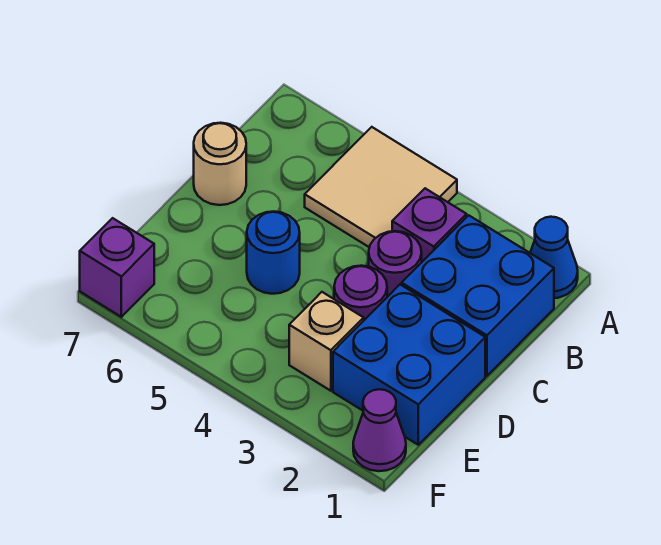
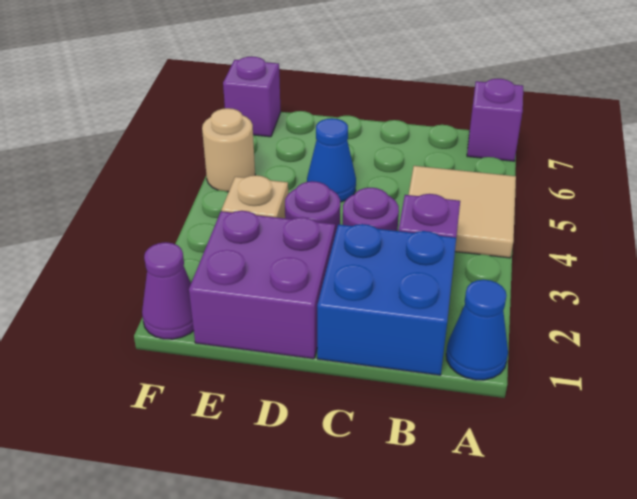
none -> purple brick A7 level 1
tan round brick C7 level 1 -> tan round brick F5 level 1
blue brick D1:E2 level 1 -> purple brick D1:E2 level 1
blue round brick D5 level 1 -> blue cone D5 level 1

